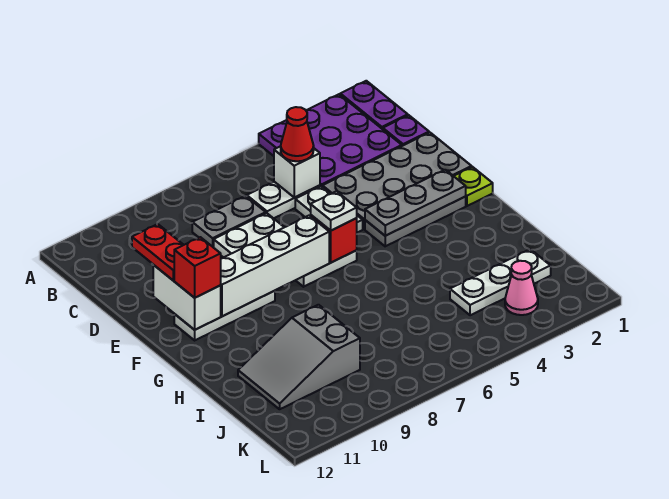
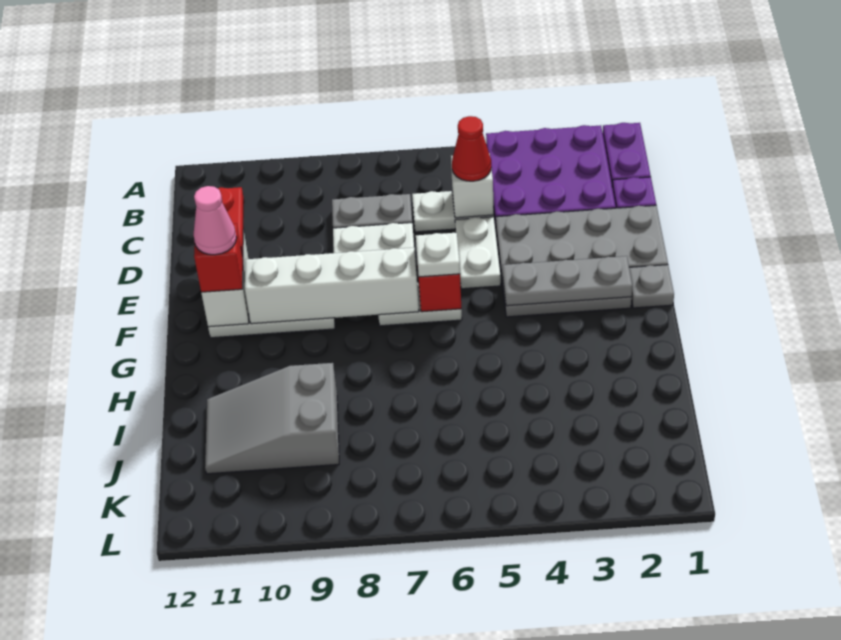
lime plate F1 level 1 -> grey plate F1 level 1
white plate J2:J4 level 1 -> none
pink cone K3 level 1 -> pink cone F11 level 4

